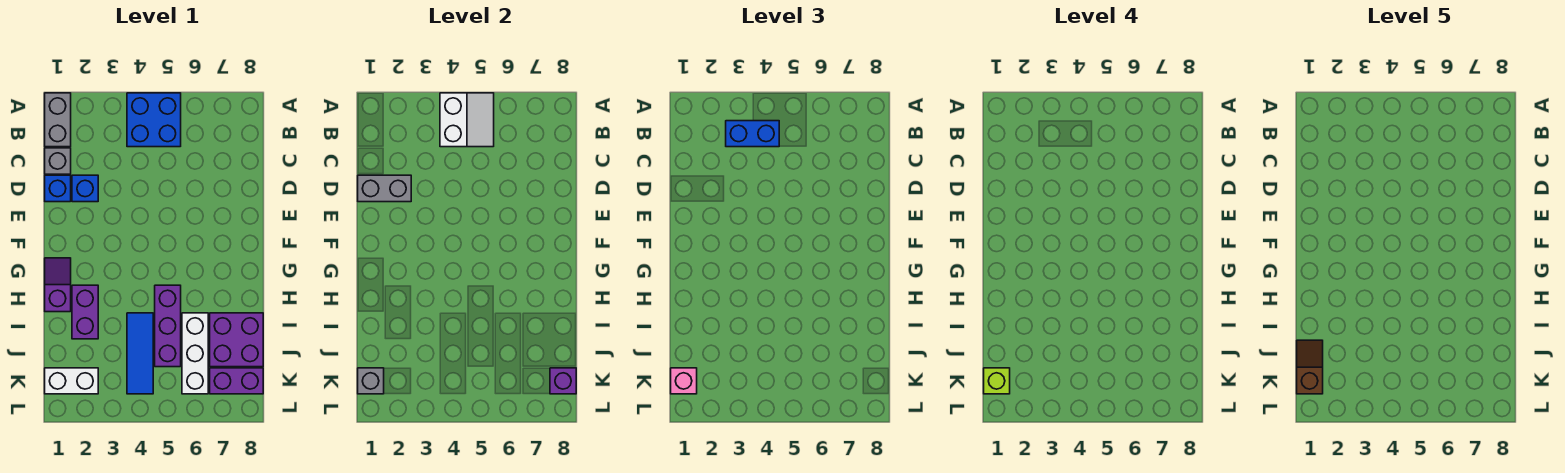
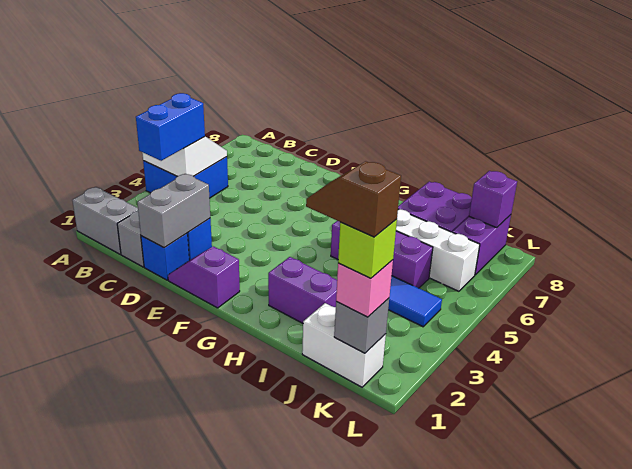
purple slope G1:H1 level 1 top H -> purple slope E1:F1 level 1 top F
white brick K1:K2 level 1 -> white brick J1:K1 level 1

